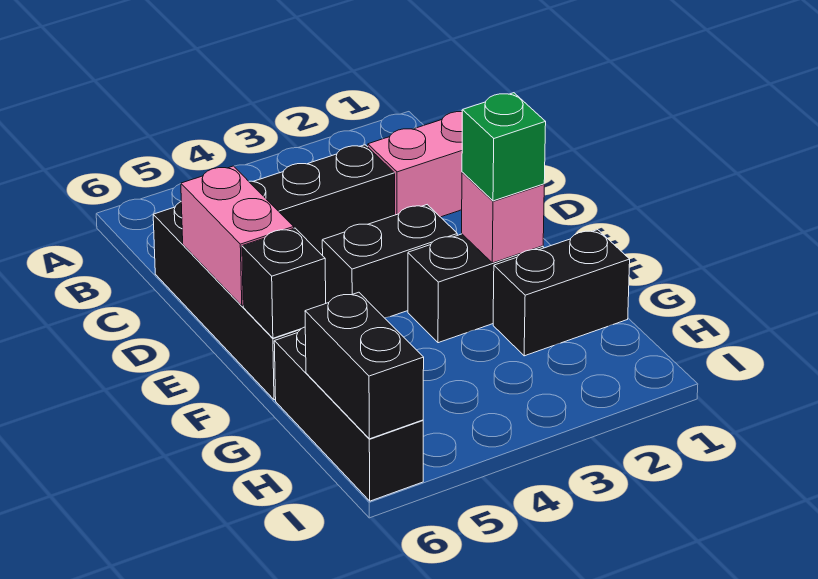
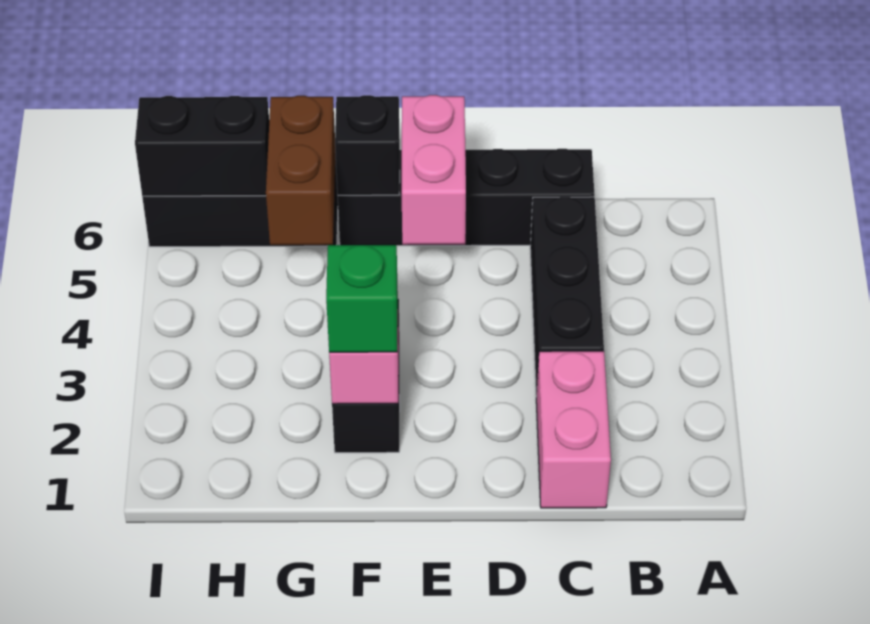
pink brick D6:E6 level 2 -> pink brick E5:E6 level 2
black brick E3:E4 level 1 -> none
black brick G1:G2 level 1 -> none
none -> brown brick G5:G6 level 2

